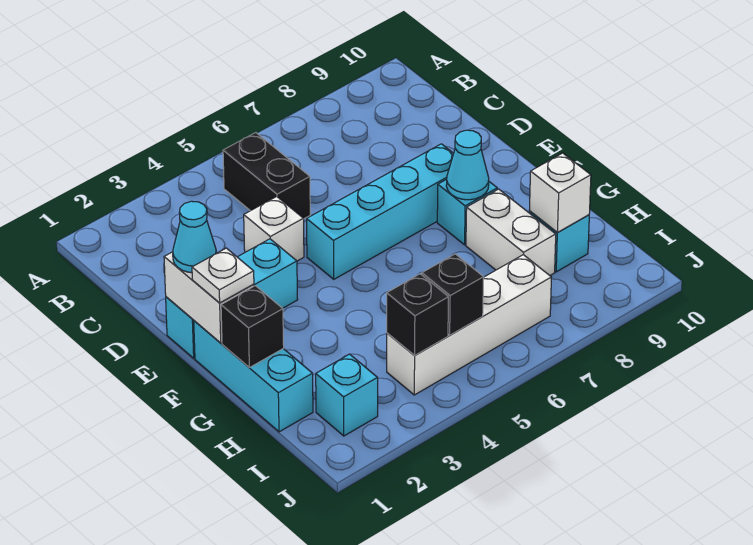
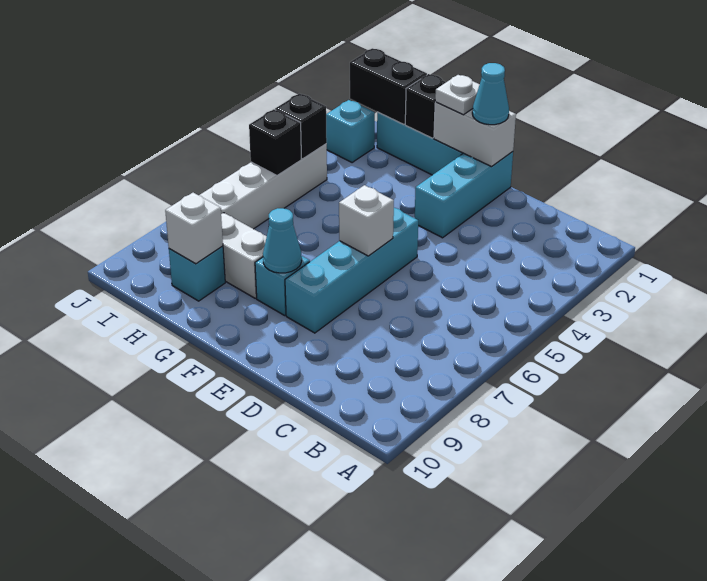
black brick B5:C5 level 1 -> black brick H1:I1 level 2
white brick D4 level 1 -> white brick E6 level 2

